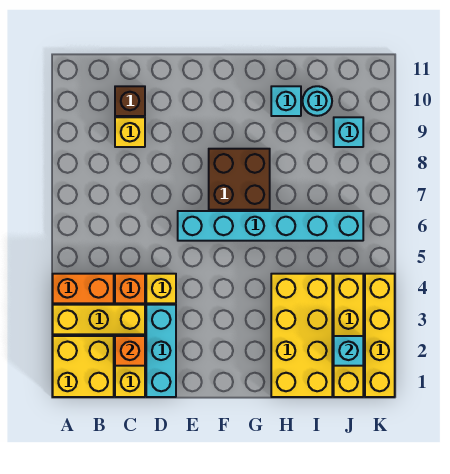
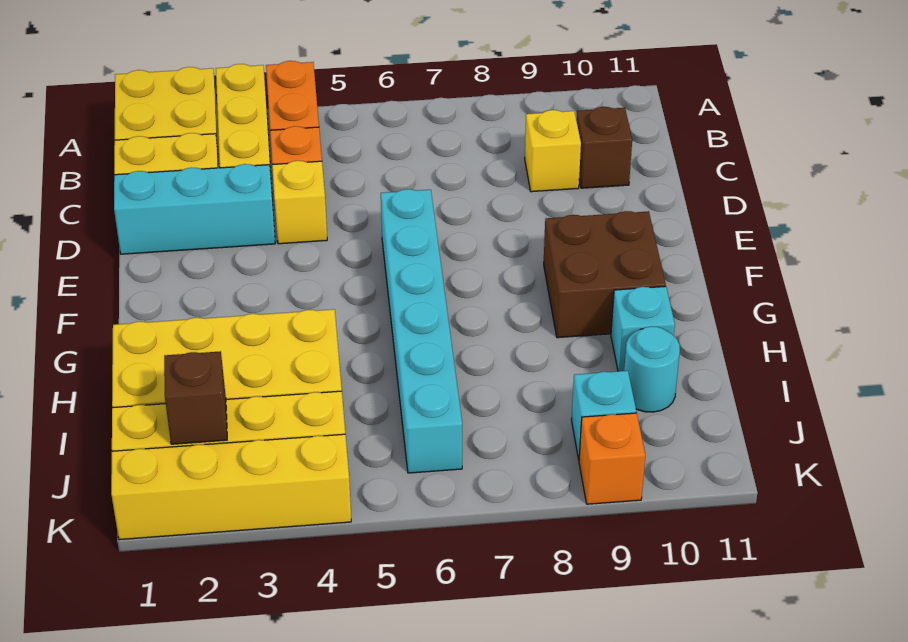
orange brick C2 level 2 -> orange brick K9 level 1
brown brick F7:G8 level 1 -> brown brick F9:G10 level 1
cyan brick J2 level 2 -> brown brick J2 level 2

